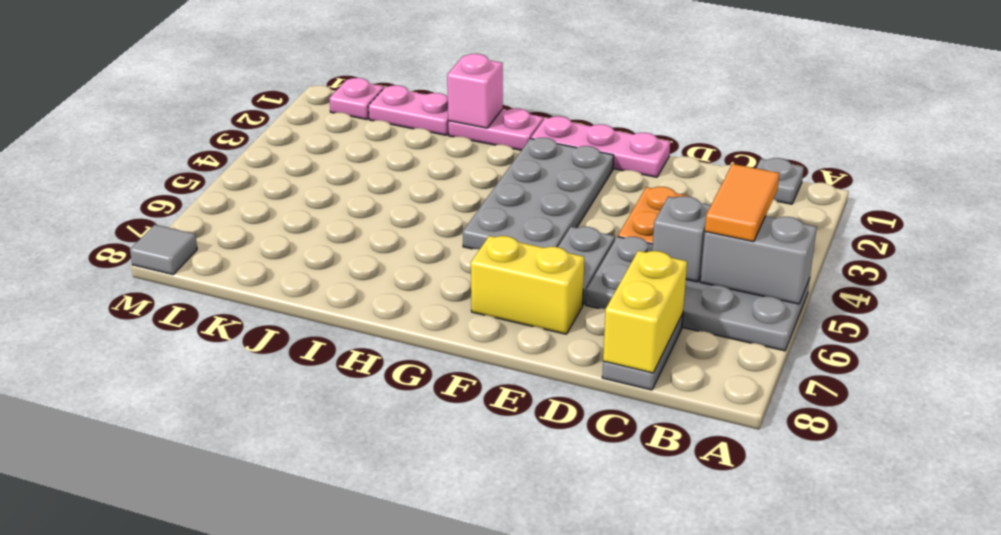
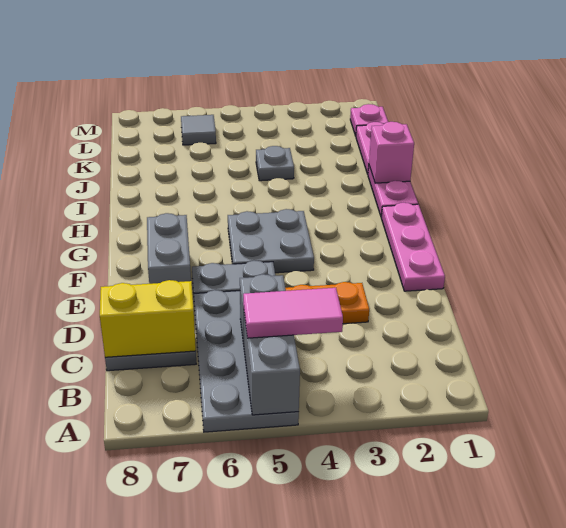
grey plate B1 level 1 -> grey plate J4 level 1
orange tile B4:B5 level 3 -> pink tile B4:B5 level 3
yellow brick E7:F7 level 1 -> grey brick E7:F7 level 1
grey plate F2:G5 level 1 -> grey plate F4:G5 level 1
grey tile M8 level 1 -> grey tile L6 level 1

